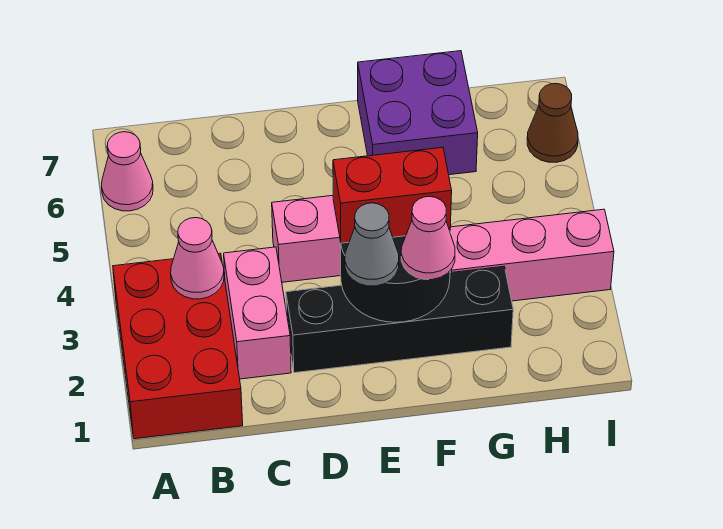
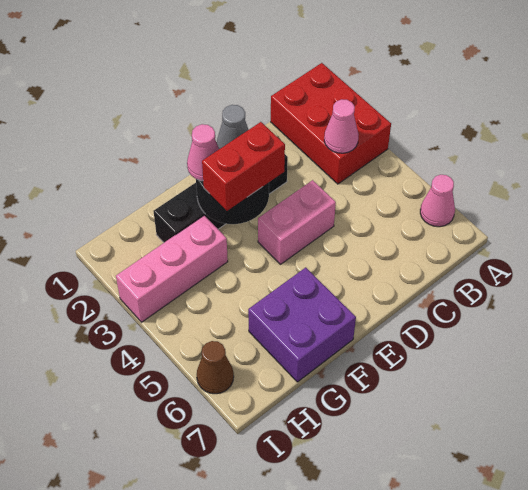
pink brick C2:C3 level 1 -> none

